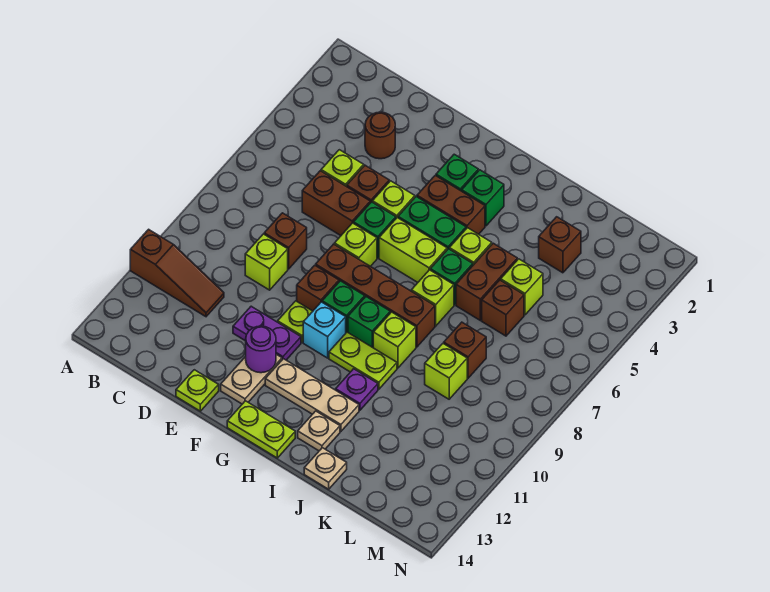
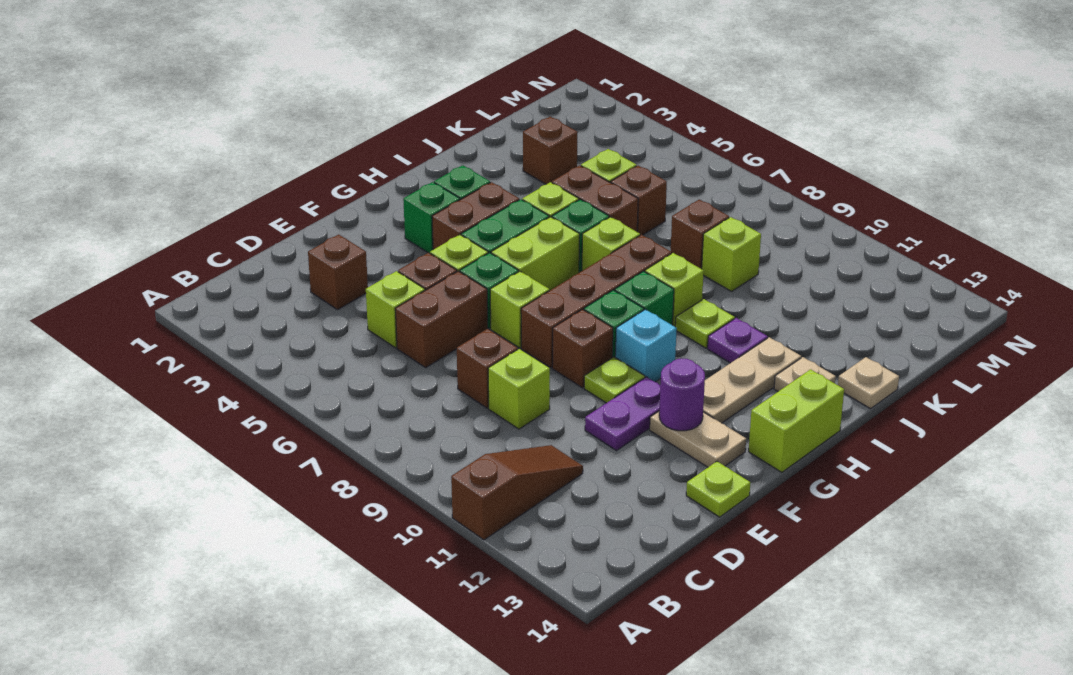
brown round brick D3 level 1 -> brown brick D3 level 1
lime plate G14:H14 level 1 -> lime brick G14:H14 level 1
lime plate H10:I10 level 1 -> lime plate I10 level 1

